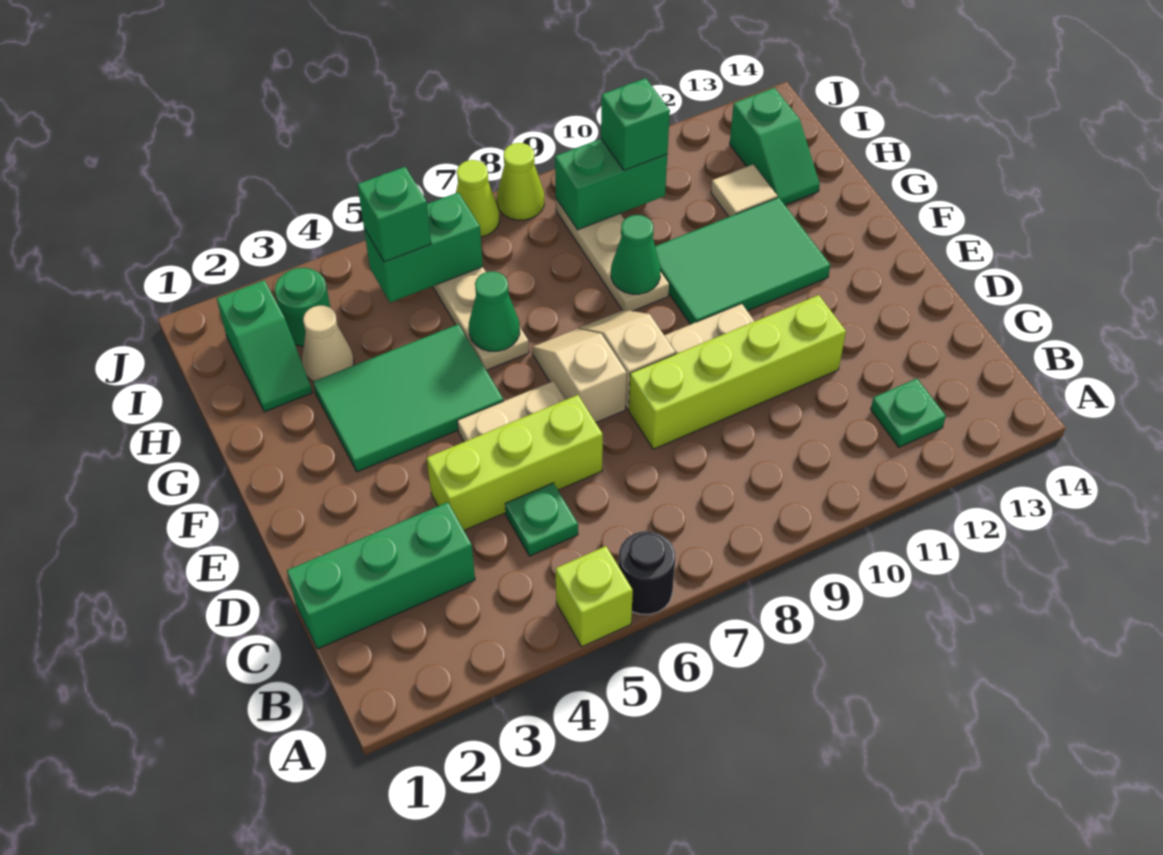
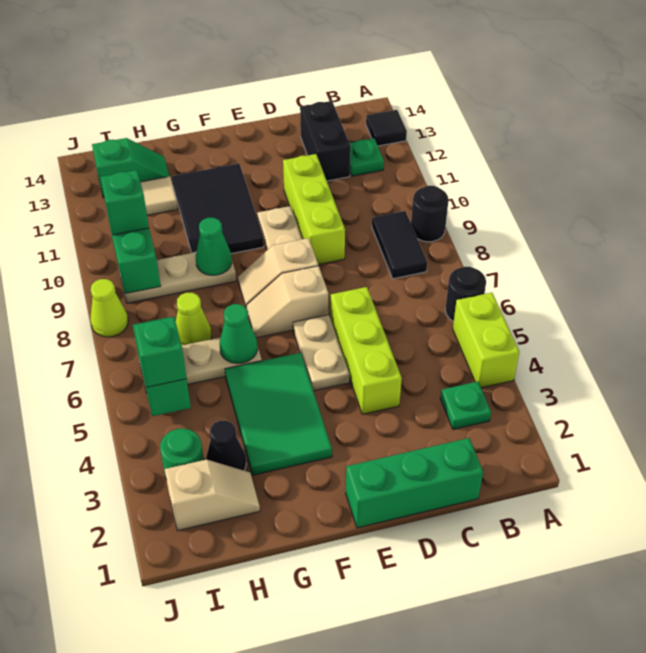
lime brick A5 level 1 -> lime brick A4:A5 level 1
none -> black round brick A9 level 1
none -> black tile A13 level 1
none -> black tile B8:B9 level 1
green brick C1:C3 level 1 -> green brick C1:E1 level 1
green plate C5 level 1 -> green plate B3 level 1
none -> black brick C12:C13 level 1
lime brick D8:D11 level 1 -> lime brick D9:D11 level 1
green tile F10:G12 level 1 -> black tile F10:G12 level 1
green slope H2:I2 level 1 top I -> tan slope H2:I2 level 1 top I
tan cone H3 level 1 -> black cone H3 level 1
lime cone J7 level 1 -> lime cone H7 level 1

